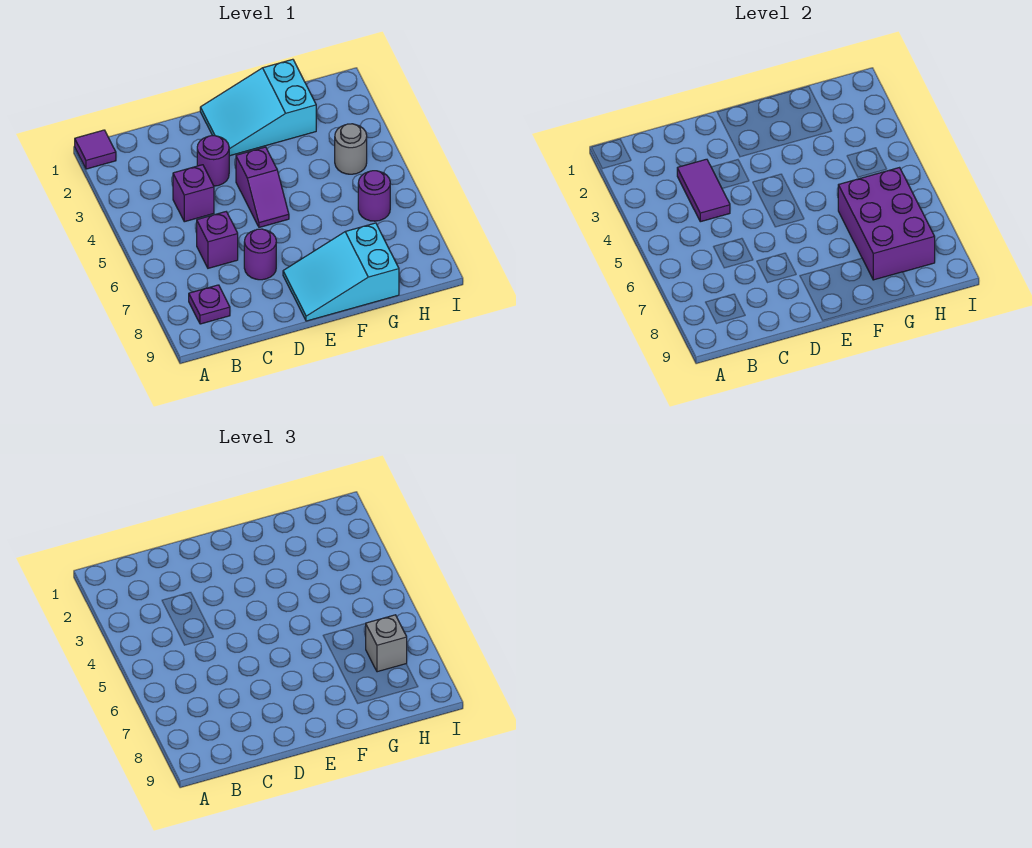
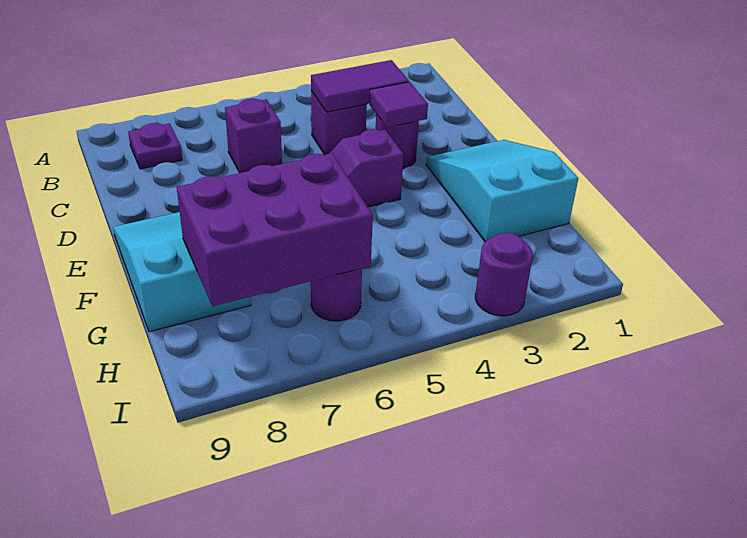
purple tile A1 level 1 -> purple tile D3 level 2
purple round brick D7 level 1 -> purple round brick I3 level 1
grey round brick H4 level 1 -> none
grey brick H7 level 3 -> none

